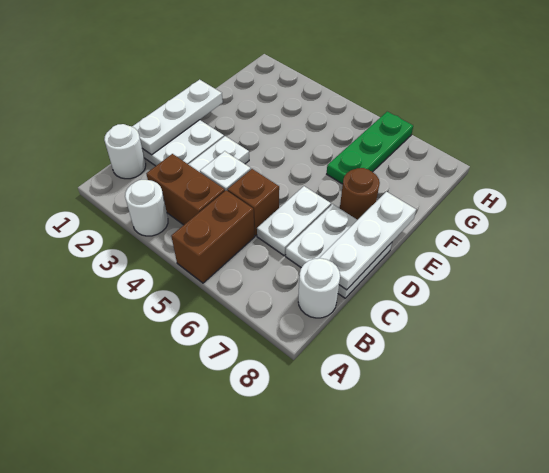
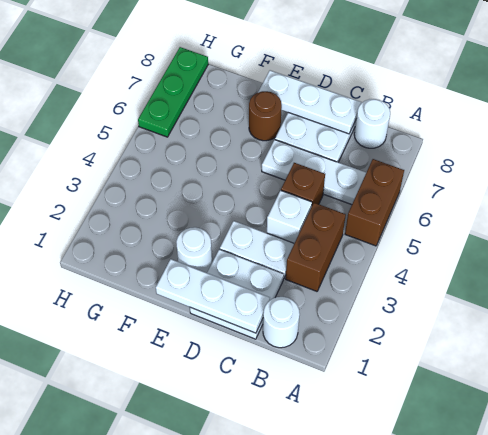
white round brick A3 level 1 -> white round brick E2 level 1
brown brick A5:B5 level 1 -> brown brick A5:A6 level 1
white plate C6:D6 level 1 -> white plate B6:D6 level 1
green plate F6:H6 level 1 -> green plate H6:H8 level 1

